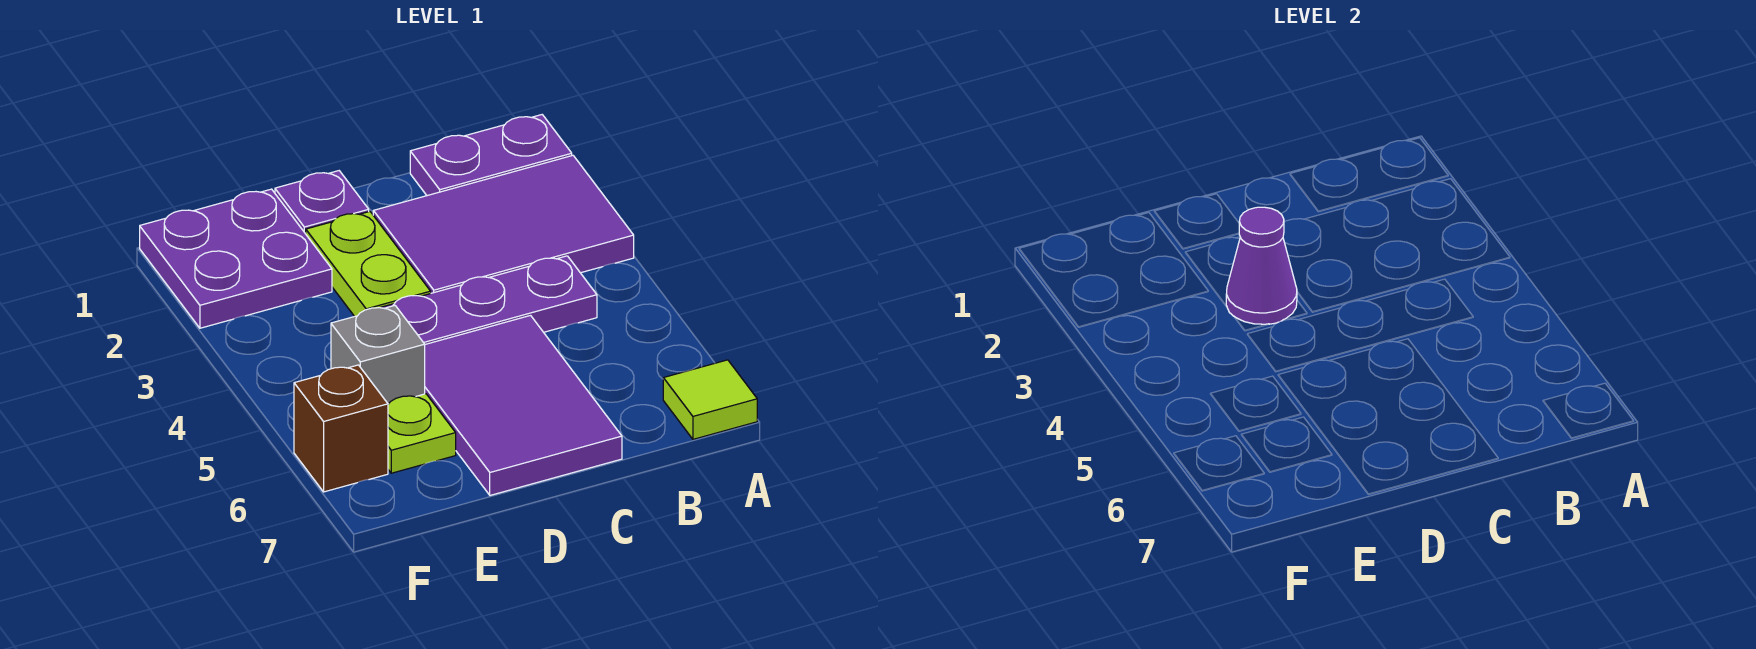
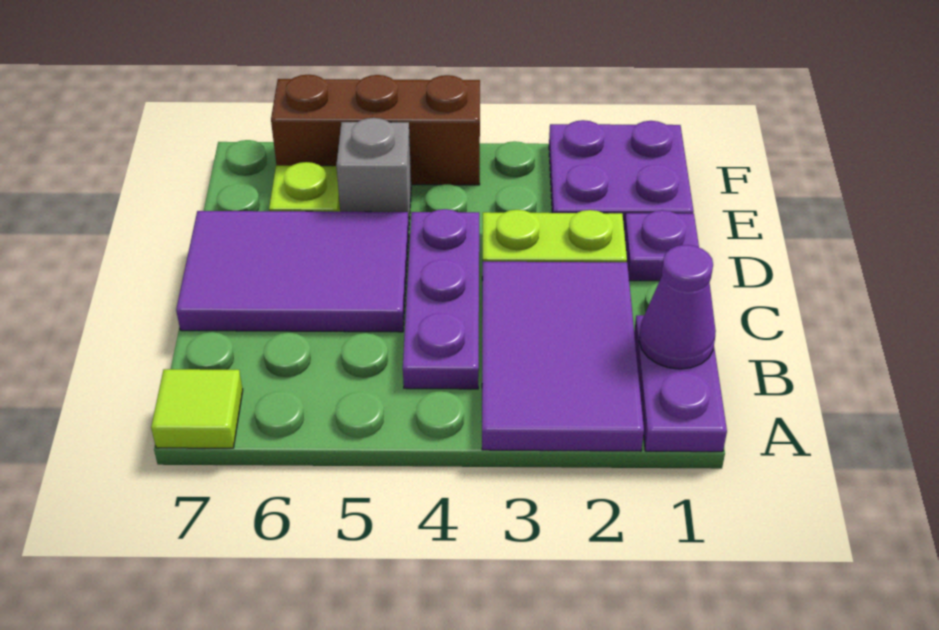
purple cone D3 level 2 -> purple cone B1 level 2
brown brick F6 level 1 -> brown brick F4:F6 level 1

